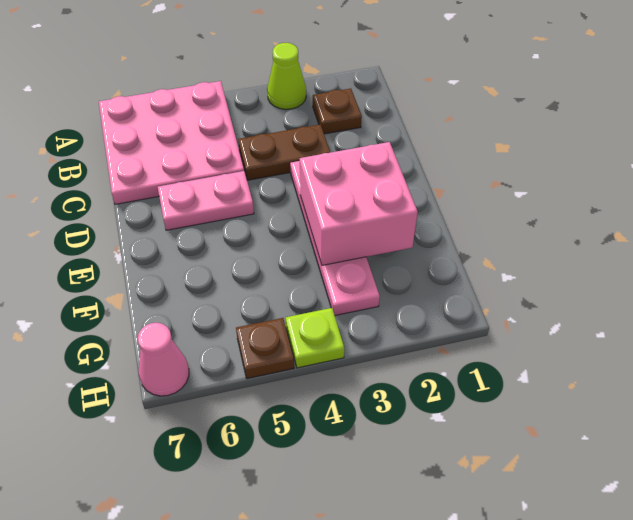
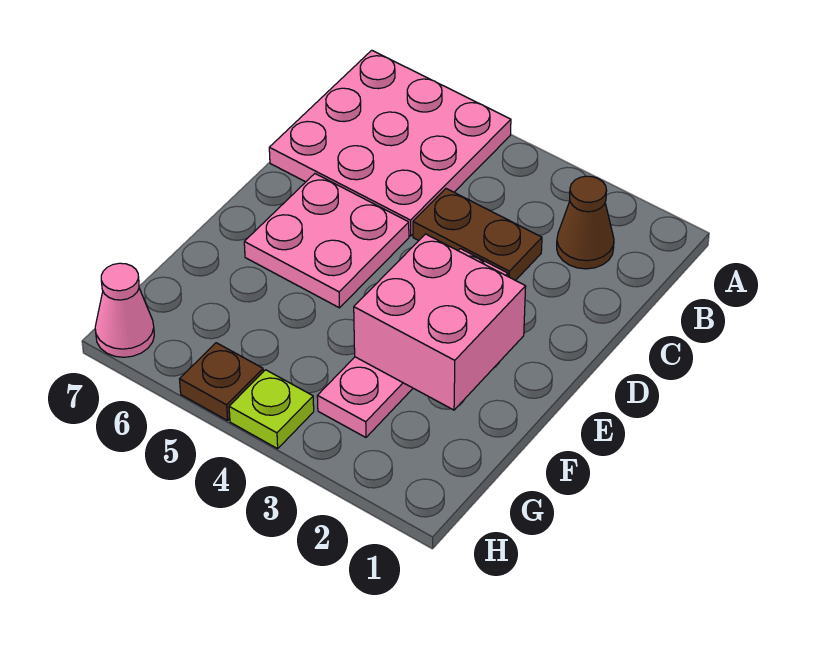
lime cone A3 level 1 -> none
brown plate B2 level 1 -> brown cone B2 level 1
pink plate D5:D6 level 1 -> pink plate D5:E6 level 1

